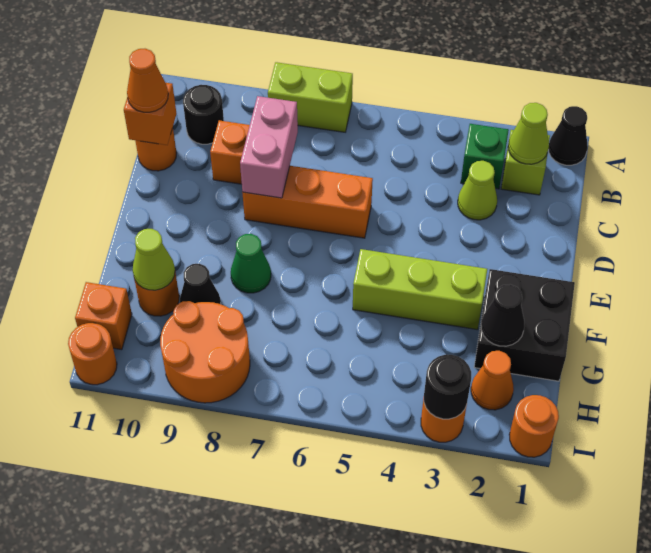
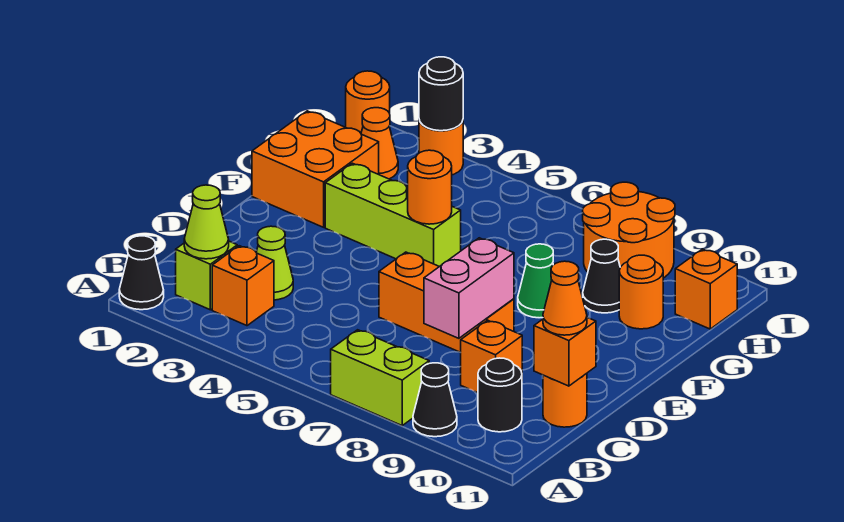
green brick B3 level 1 -> orange brick B3 level 1
black brick F1:G2 level 1 -> orange brick F1:G2 level 1
black cone G2 level 2 -> black cone A9 level 1
lime cone G10 level 2 -> none
orange round brick I11 level 1 -> orange round brick F5 level 2

